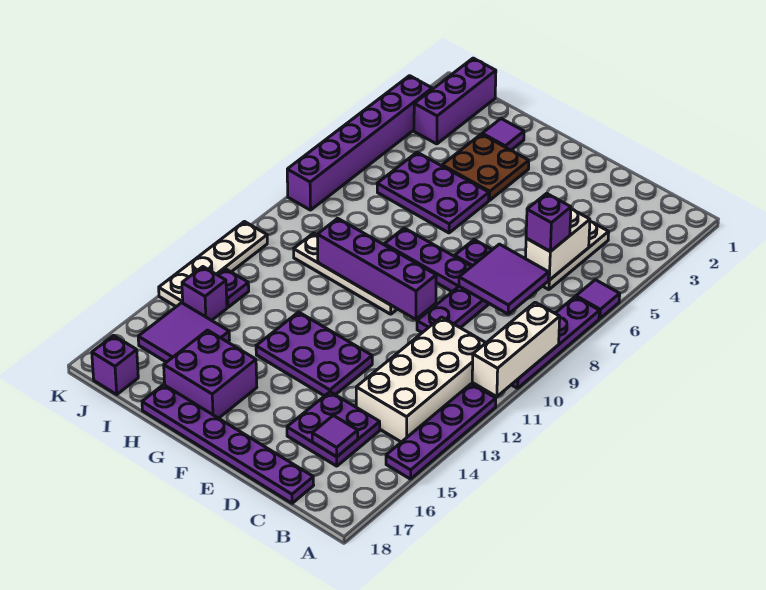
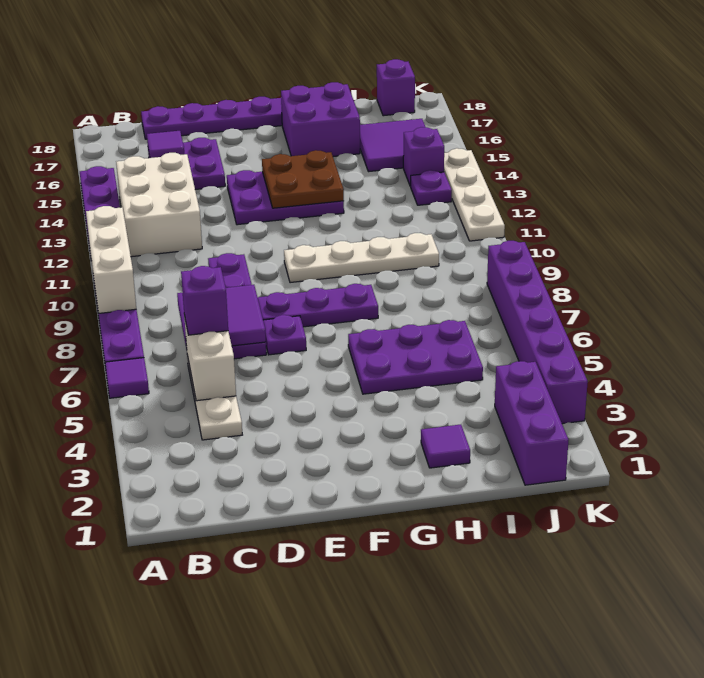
white brick B11:C14 level 1 -> white brick B12:C14 level 1
purple brick E10:H10 level 2 -> none
brown plate G3:H4 level 1 -> brown plate F13:G14 level 2

